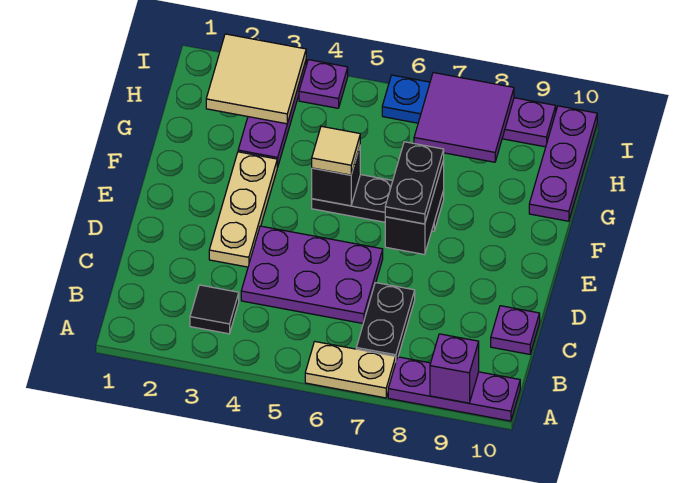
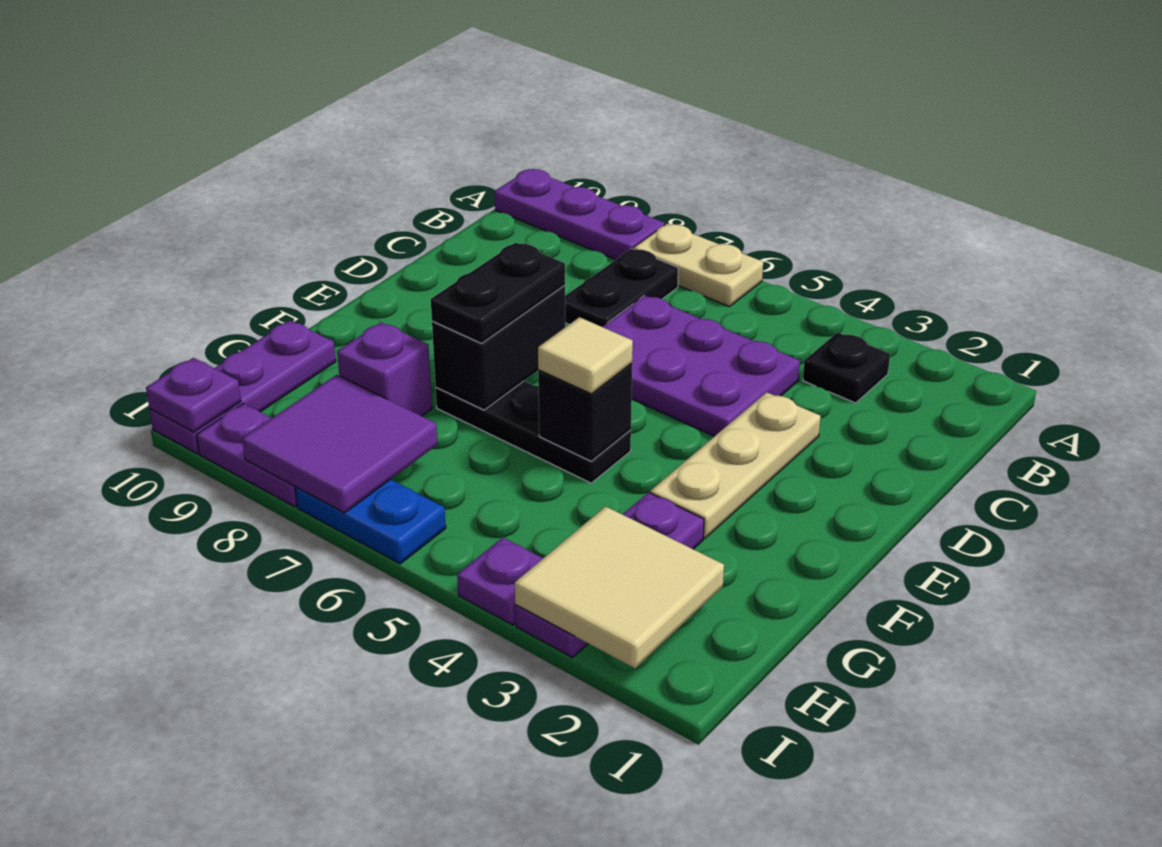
purple brick A9 level 2 -> purple brick G8 level 1
black tile B3 level 1 -> black plate B3 level 1
purple plate C10 level 1 -> purple plate I10 level 2

